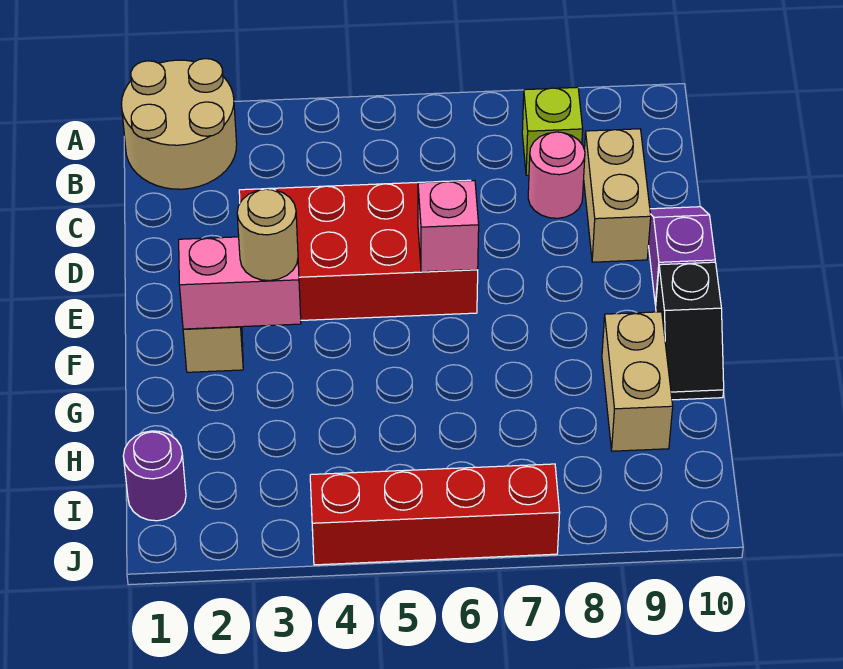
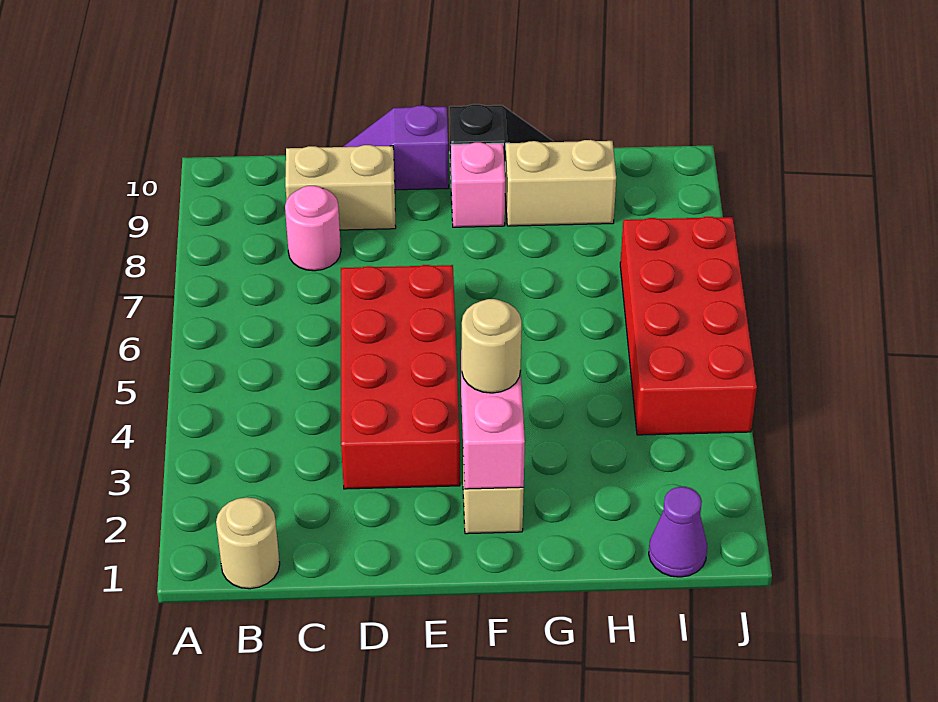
tan round brick A1:B2 level 1 -> tan round brick B1 level 1
lime brick B8 level 1 -> none
pink brick E6 level 2 -> pink brick F9 level 1
purple round brick I1 level 1 -> purple cone I1 level 1
red brick J4:J7 level 1 -> red brick I4:J7 level 1

